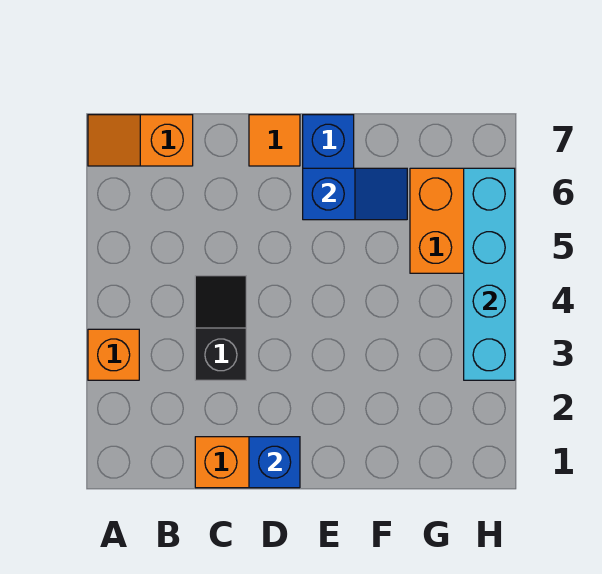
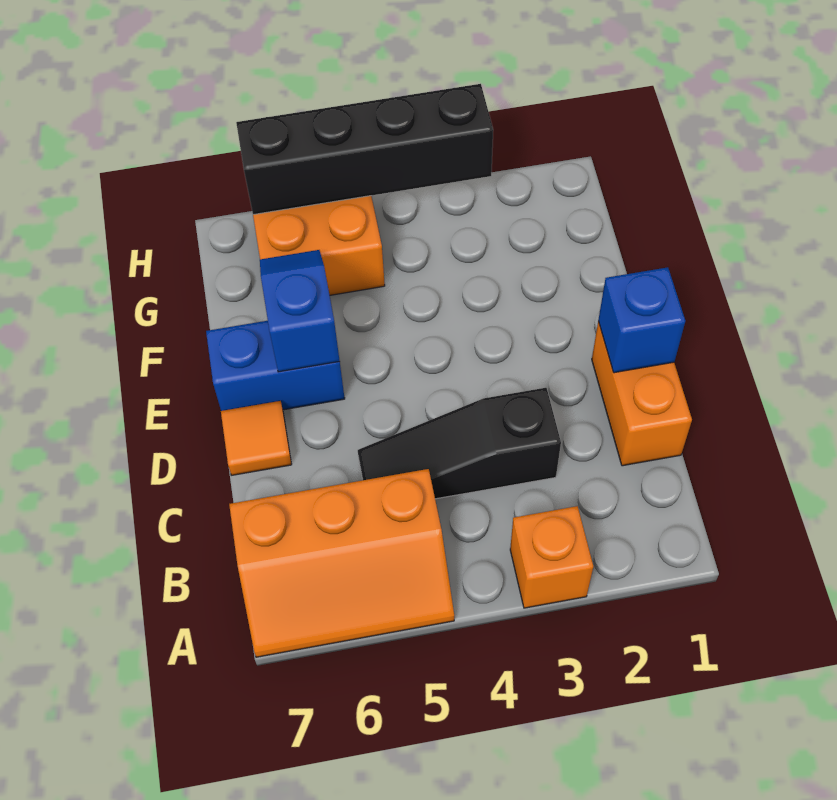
orange slope A7:B7 level 1 top B -> orange slope A5:B7 level 1 top B
black slope C3:C4 level 1 top 3 -> black slope C3:C5 level 1 top 3
cyan brick H3:H6 level 2 -> black brick H3:H6 level 2

